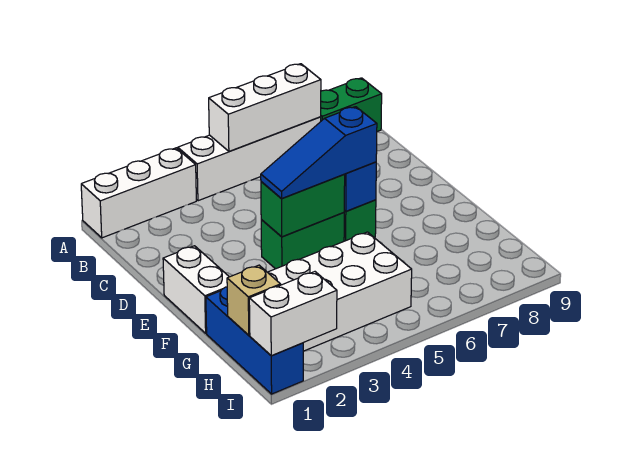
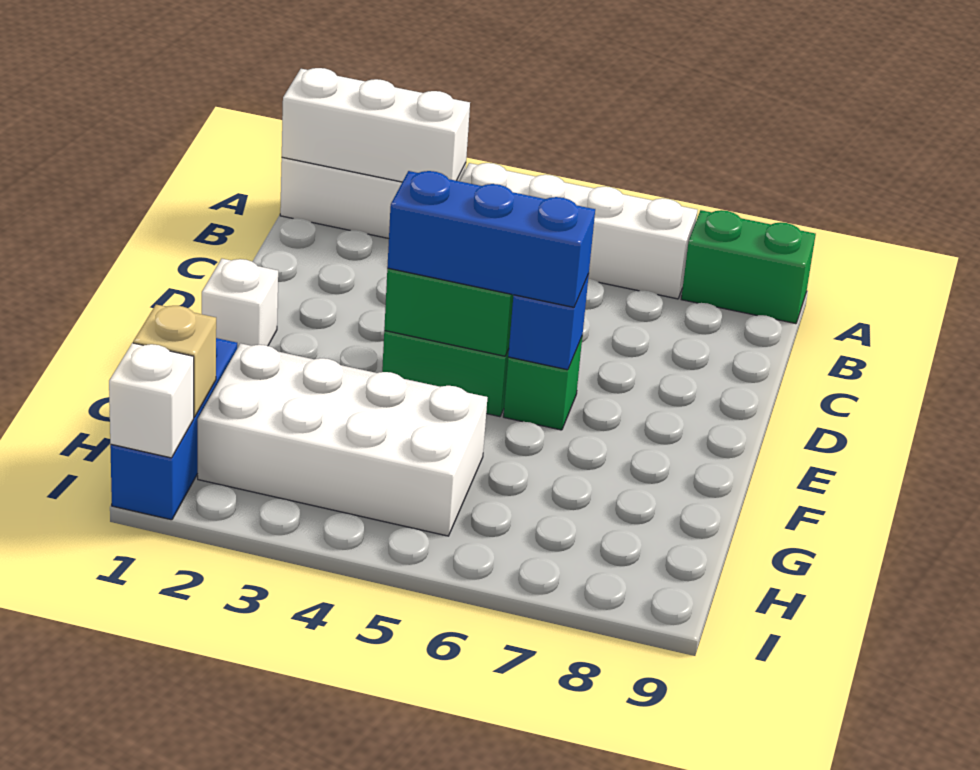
white brick A5:A7 level 2 -> white brick A1:A3 level 2
white brick E1:F1 level 1 -> white brick E1 level 1
blue slope E4:E6 level 3 top 6 -> blue brick E4:E6 level 3
white brick I1:I2 level 2 -> white brick I1 level 2

